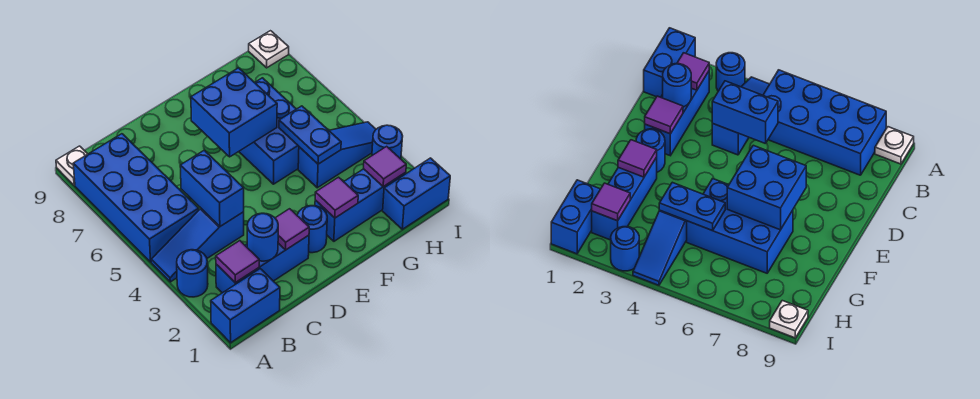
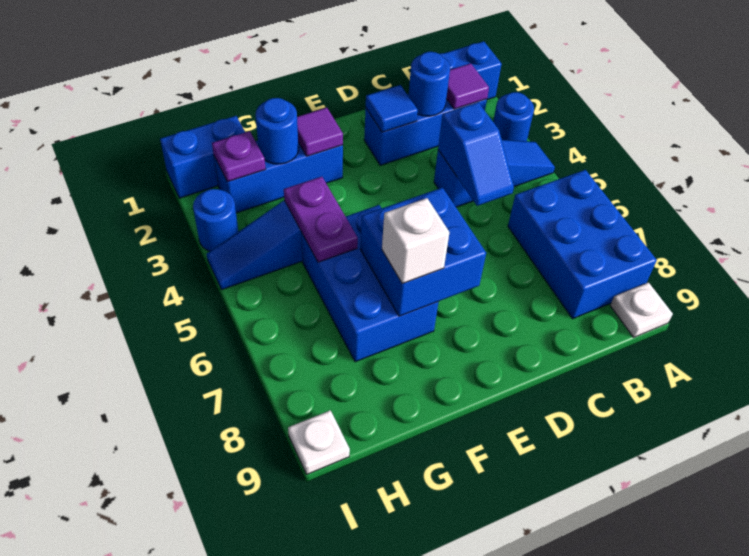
blue brick A5:B8 level 1 -> blue brick A6:B8 level 1
blue brick C4:C5 level 2 -> blue slope C4:C5 level 2 top 4
purple tile D2 level 2 -> blue tile D2 level 2
blue round brick E2 level 1 -> blue round brick G2 level 2
none -> white brick F7 level 3
blue plate G4:G5 level 2 -> purple plate G4:G5 level 2
purple tile H2 level 2 -> purple plate H2 level 2

